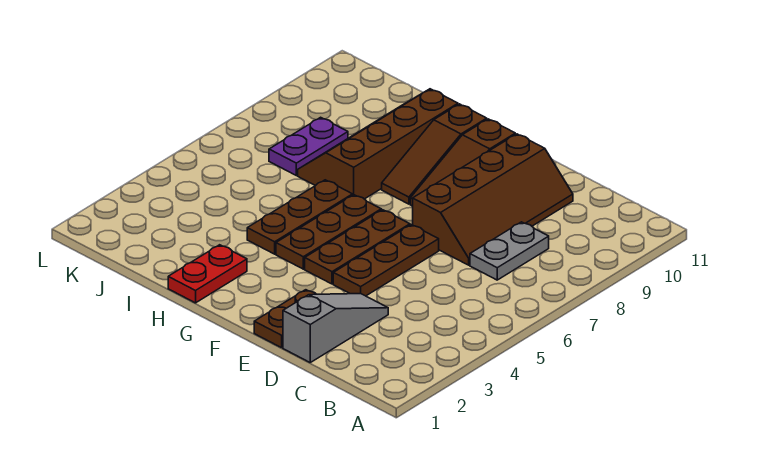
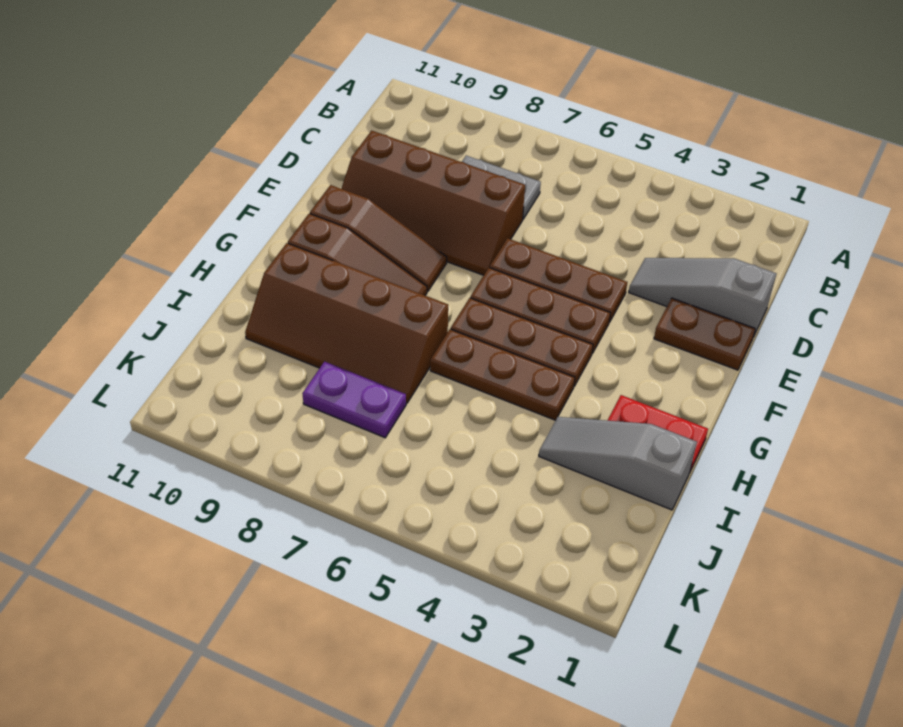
brown slope D7:E10 level 1 top E -> brown slope D7:E10 level 1 top D
none -> grey slope I1:I3 level 1 top 1

